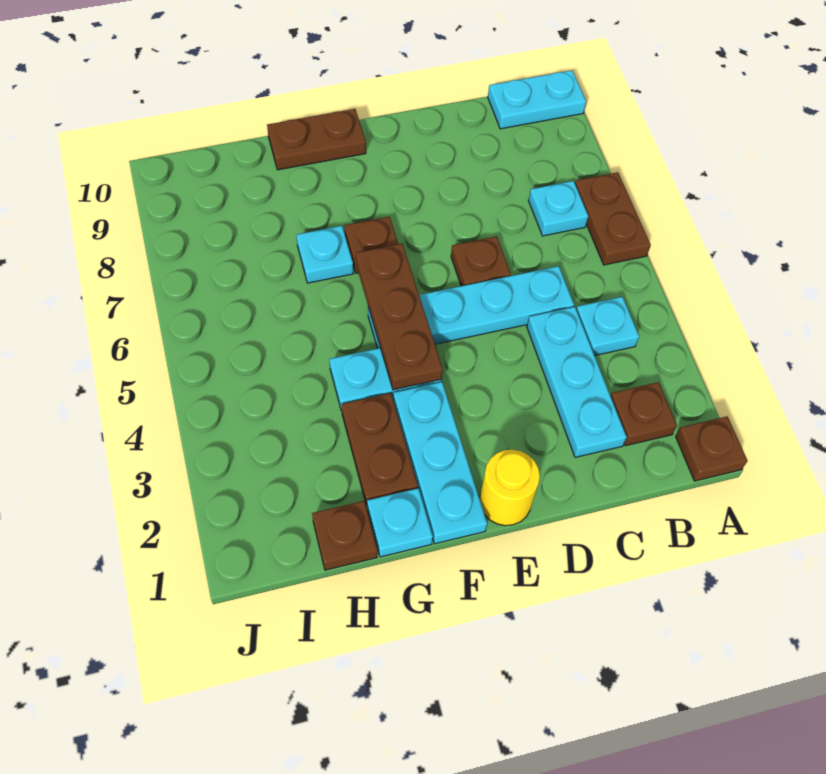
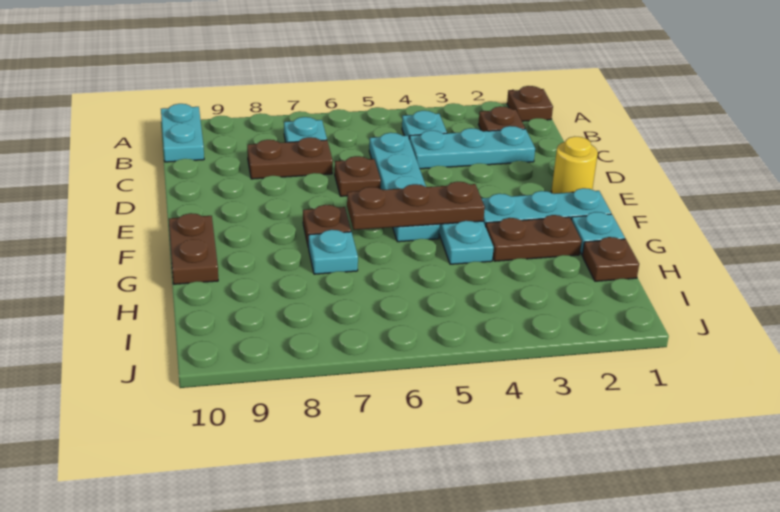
brown plate A6:A7 level 1 -> brown plate C7:C8 level 1

